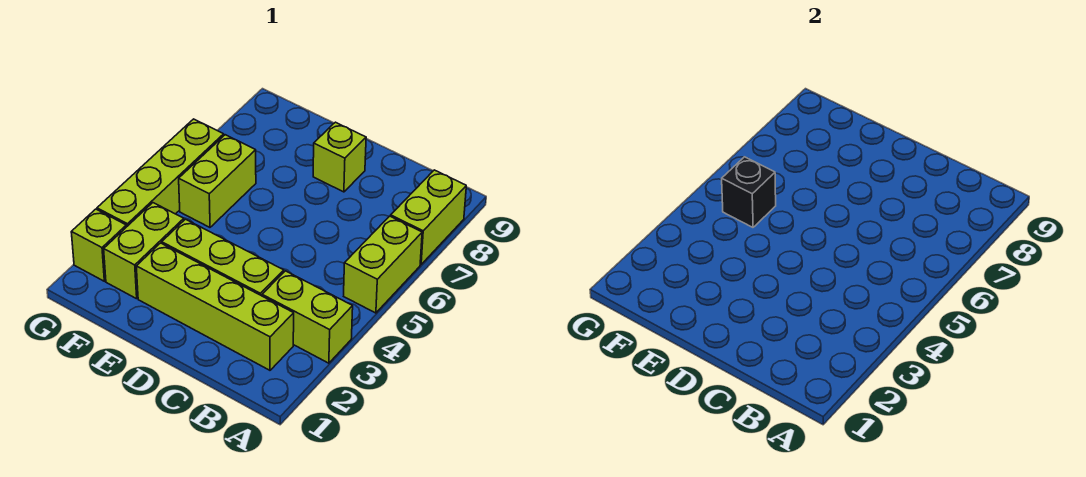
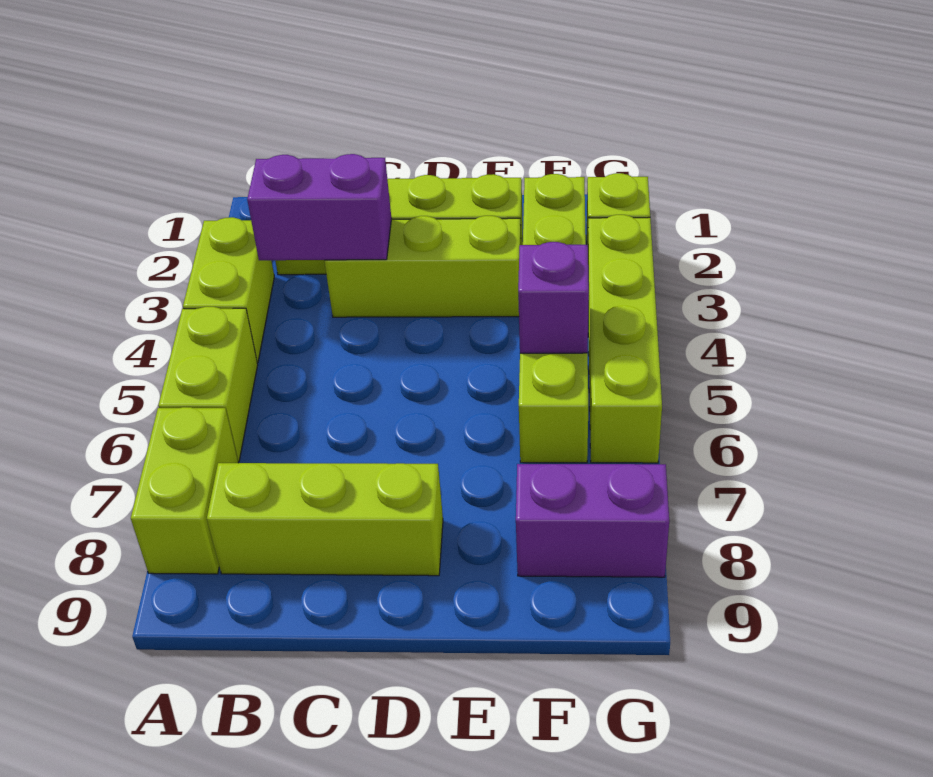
lime brick A3:B3 level 1 -> lime brick A3:A4 level 1
none -> purple brick B3:C3 level 2
lime brick D8 level 1 -> lime brick B8:D8 level 1
black brick F5 level 2 -> purple brick F5 level 2
none -> purple brick F8:G8 level 1

